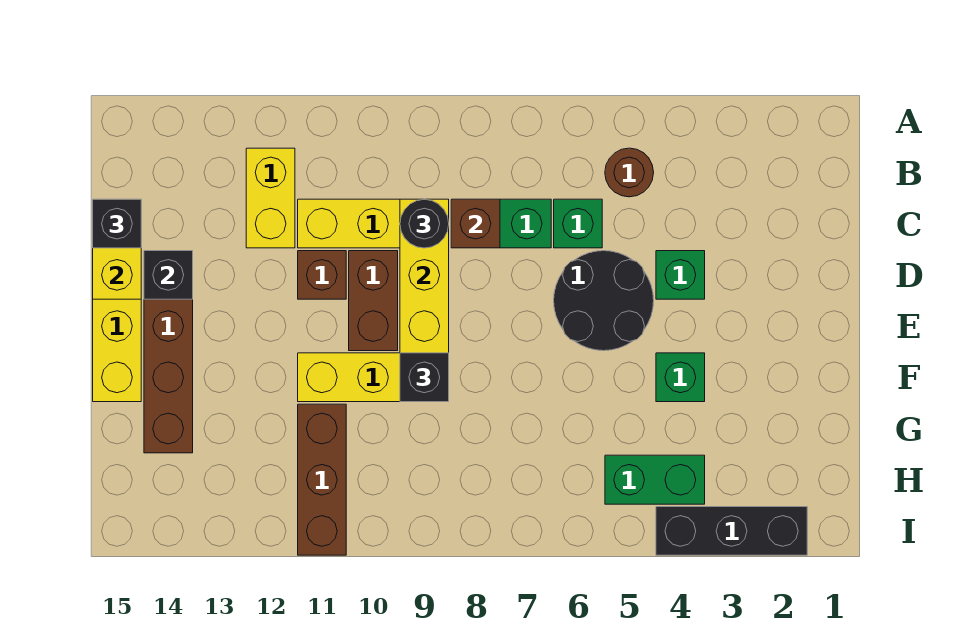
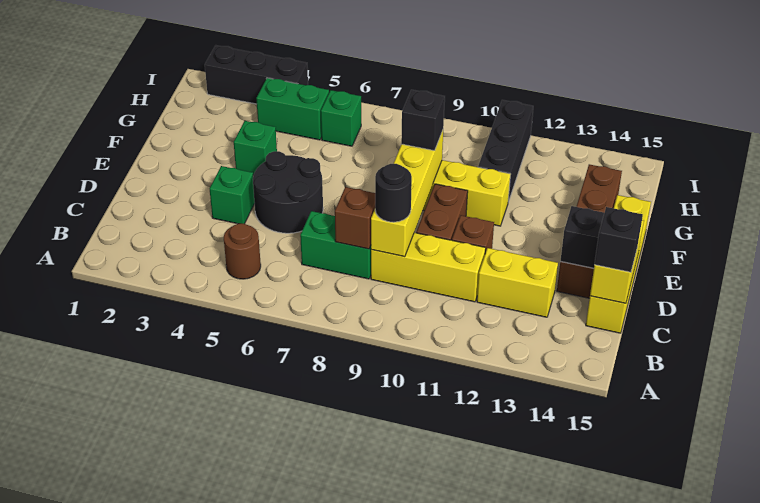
yellow brick B12:C12 level 1 -> yellow brick C12:C13 level 1
green brick C6 level 1 -> green brick H6 level 1
brown brick G11:I11 level 1 -> black brick G11:I11 level 1

